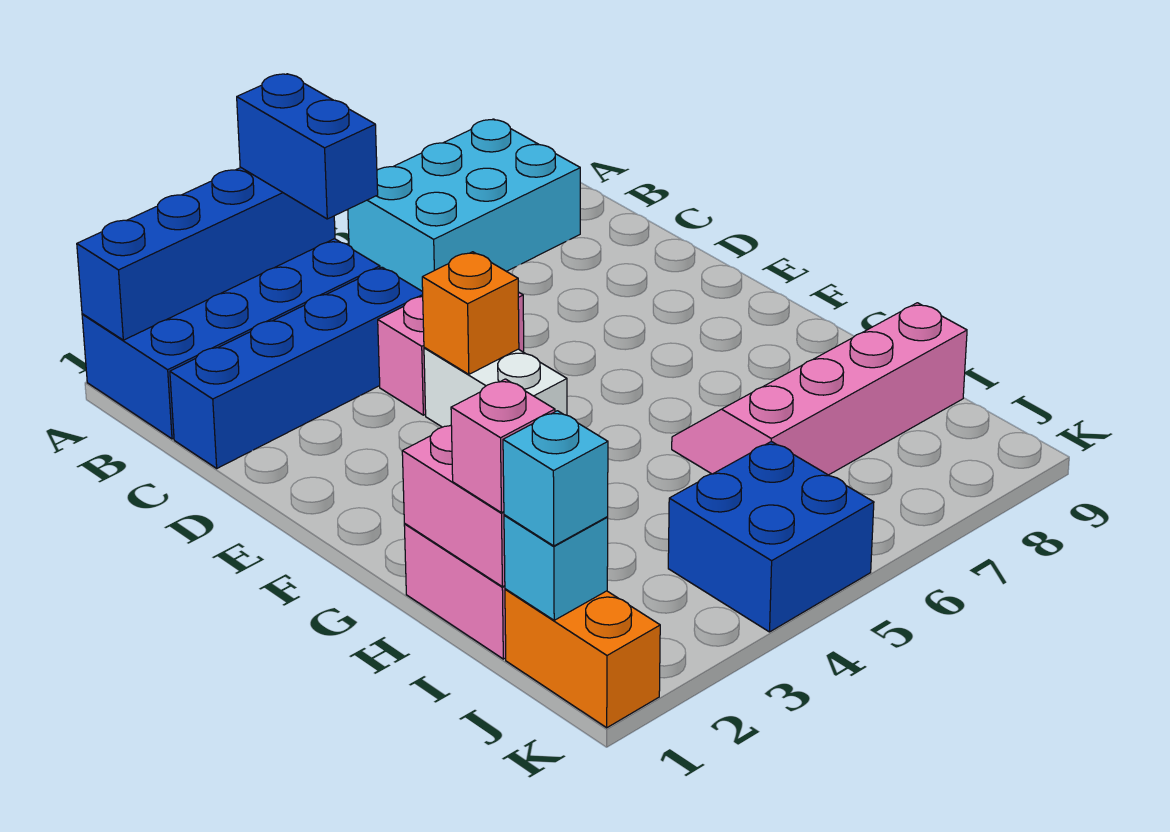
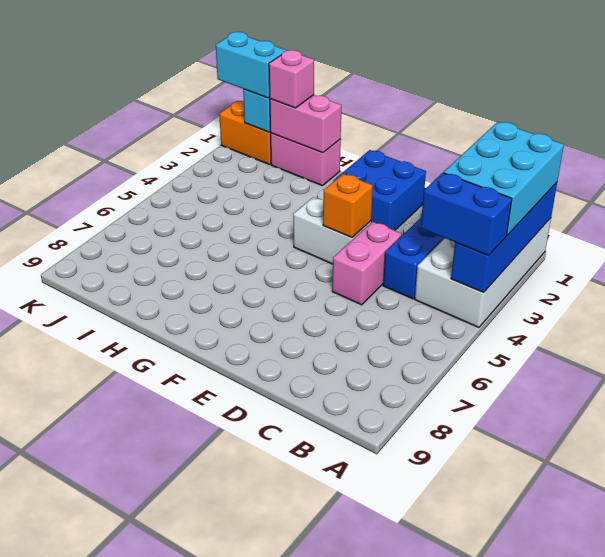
blue brick A1:B4 level 1 -> white brick A1:B4 level 1
cyan brick A6:B8 level 1 -> cyan brick A1:B3 level 3
pink slope H6:I9 level 1 top I -> none
cyan brick J1 level 3 -> cyan brick J1:K1 level 3
blue brick J4:K5 level 1 -> blue brick E1:F2 level 1

